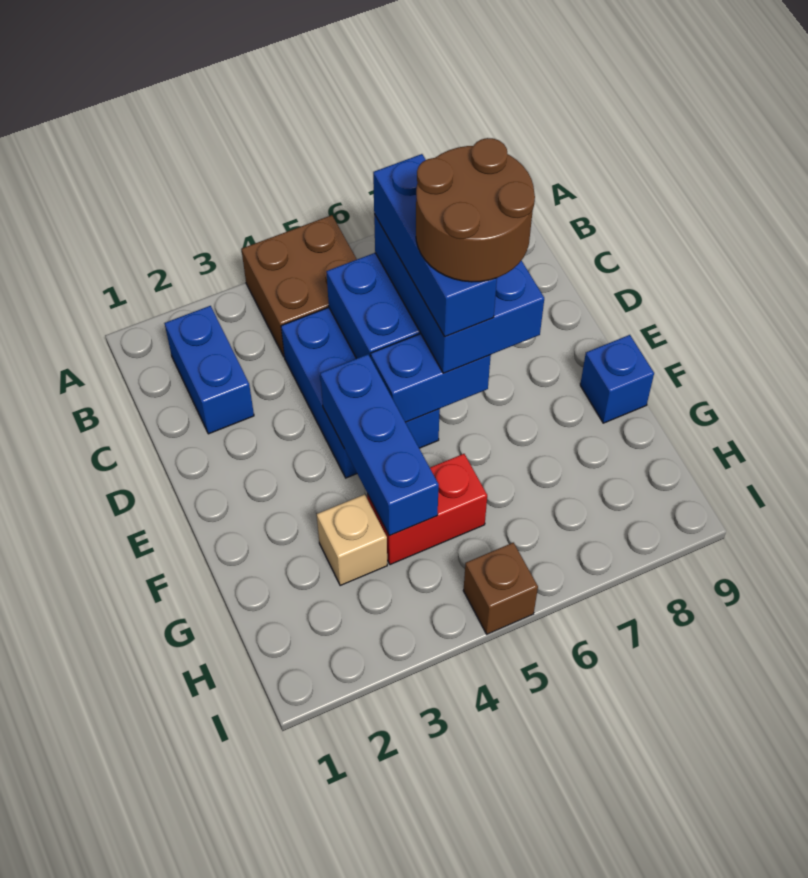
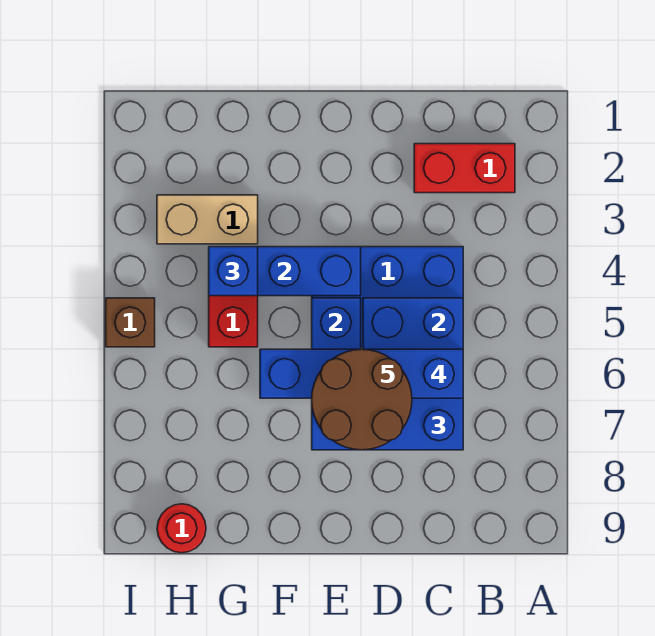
brown brick A4:B5 level 1 -> none
blue brick B2:C2 level 1 -> red brick B2:C2 level 1
blue brick C6:E6 level 4 -> blue brick C6:F6 level 4
blue brick F9 level 1 -> blue brick G4 level 3
tan brick G3 level 1 -> tan brick G3:H3 level 1
none -> red round brick H9 level 1

